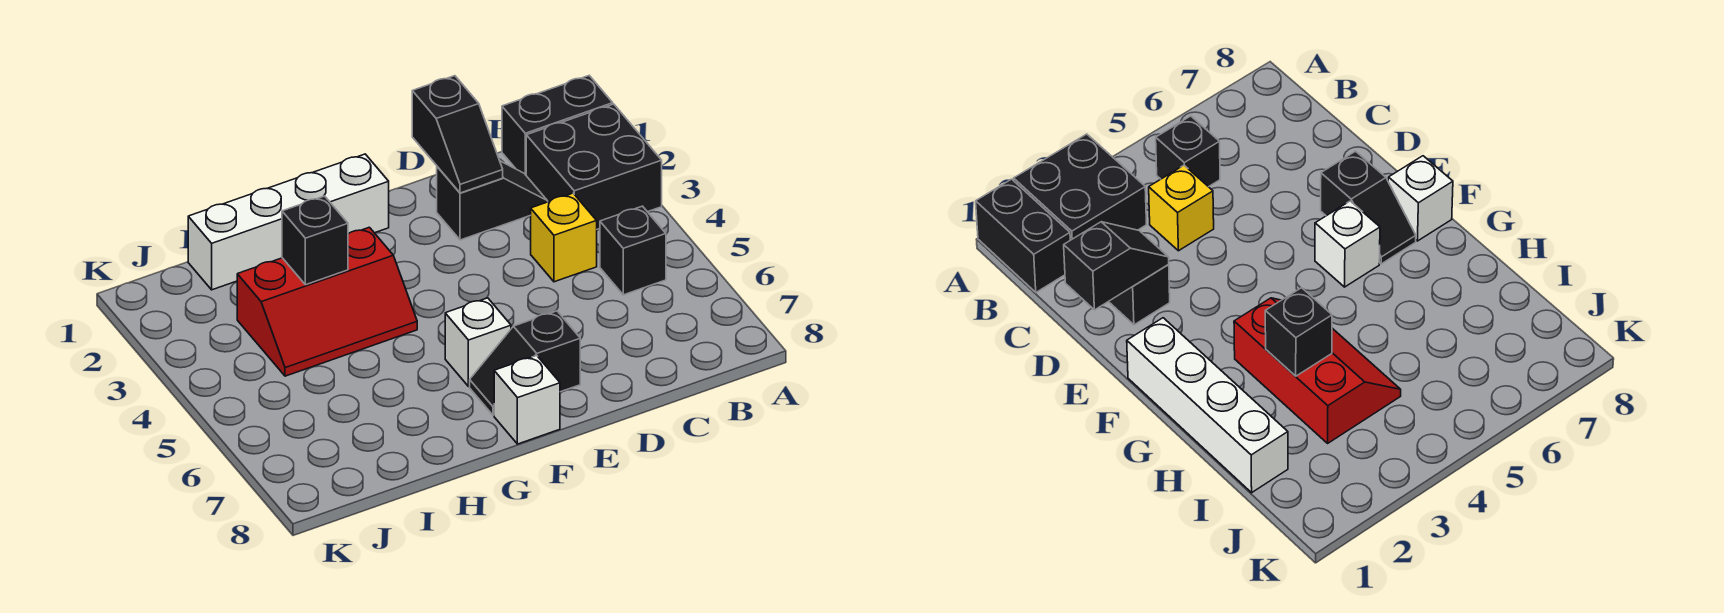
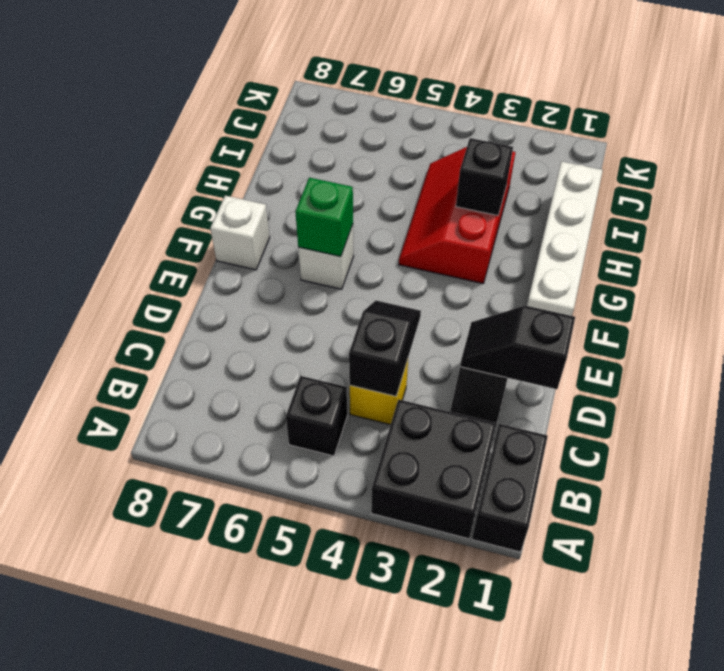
black slope E7:F7 level 1 top E -> black slope C4:D4 level 2 top C
none -> green brick F6 level 2

